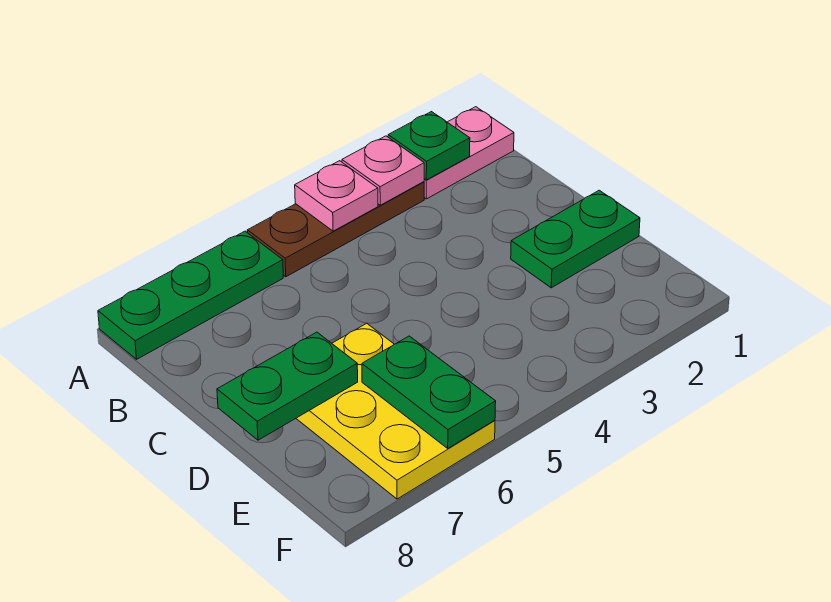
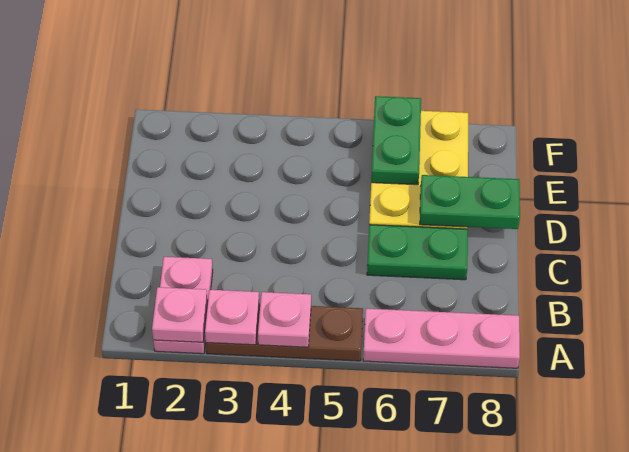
pink plate A1:A2 level 1 -> pink plate A2:B2 level 1
green plate A2 level 2 -> pink plate A2 level 2
green plate A6:A8 level 1 -> pink plate A6:A8 level 1
green plate D1:D2 level 1 -> green plate C6:C7 level 1

